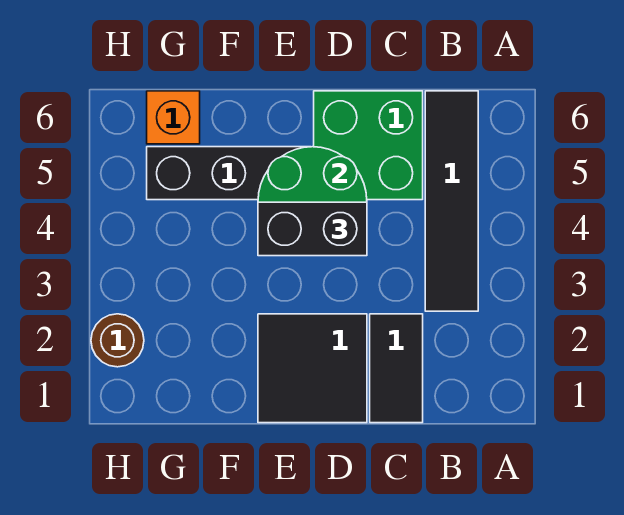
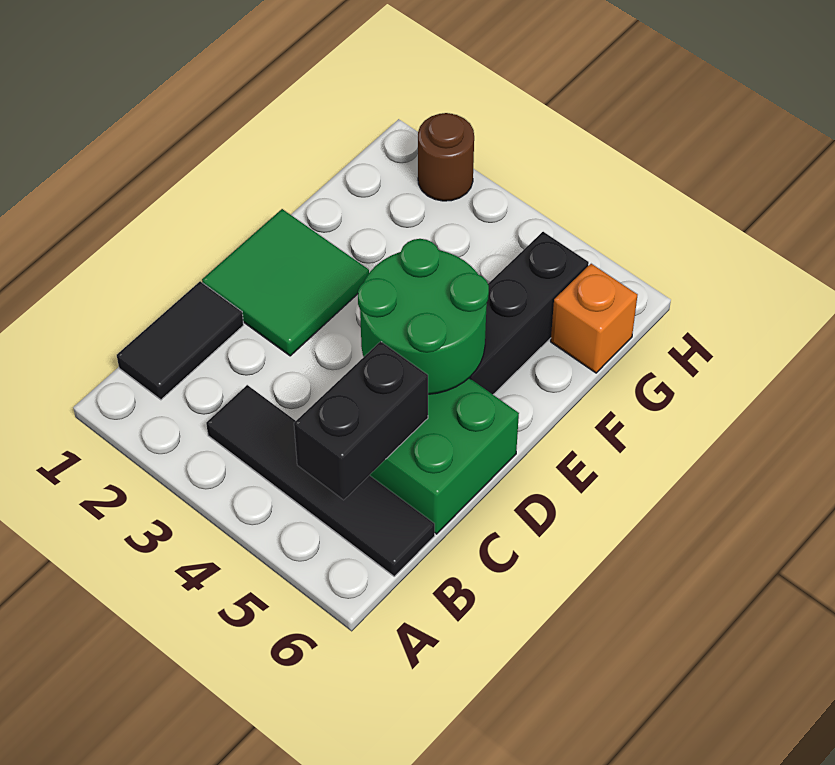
black tile C1:C2 level 1 -> black tile B1:C1 level 1
black tile D1:E2 level 1 -> green tile D1:E2 level 1
black brick D4:E4 level 3 -> black brick B5:C5 level 2

